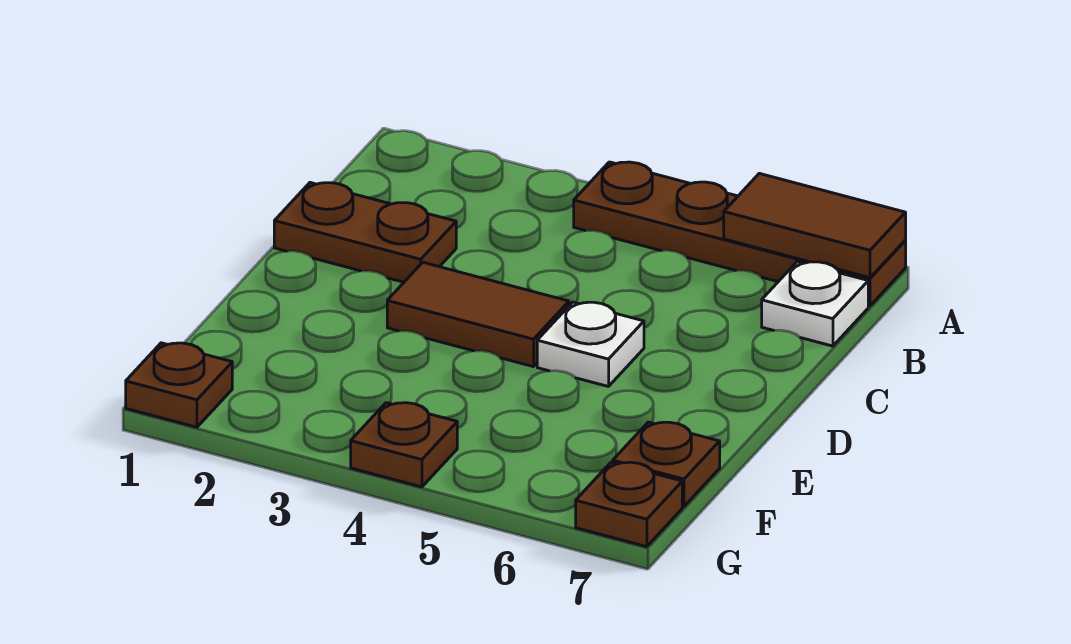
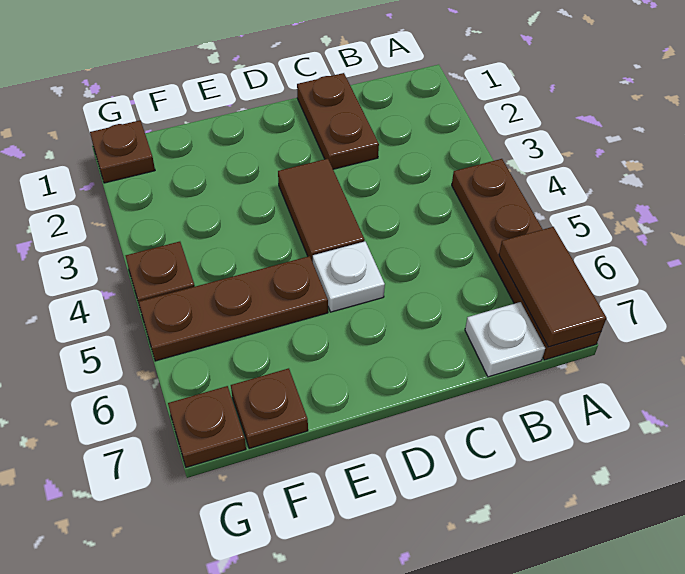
none -> brown plate E5:G5 level 1

